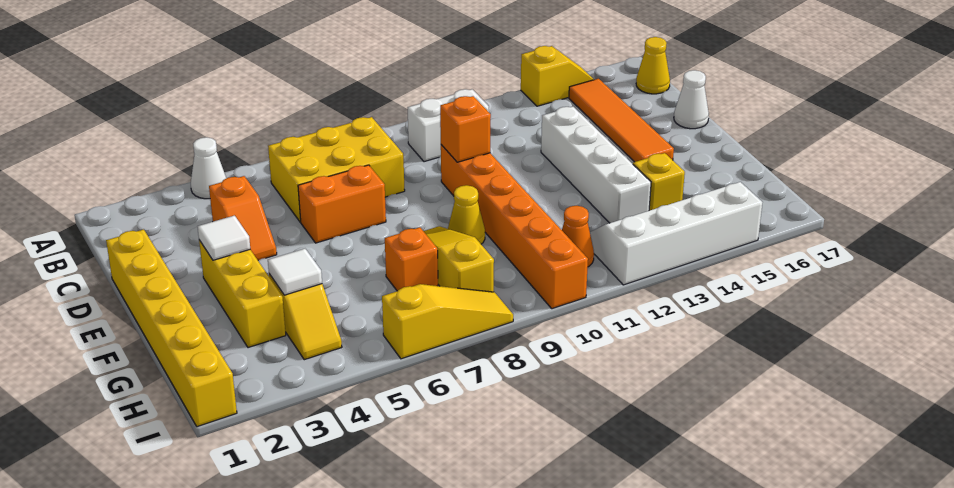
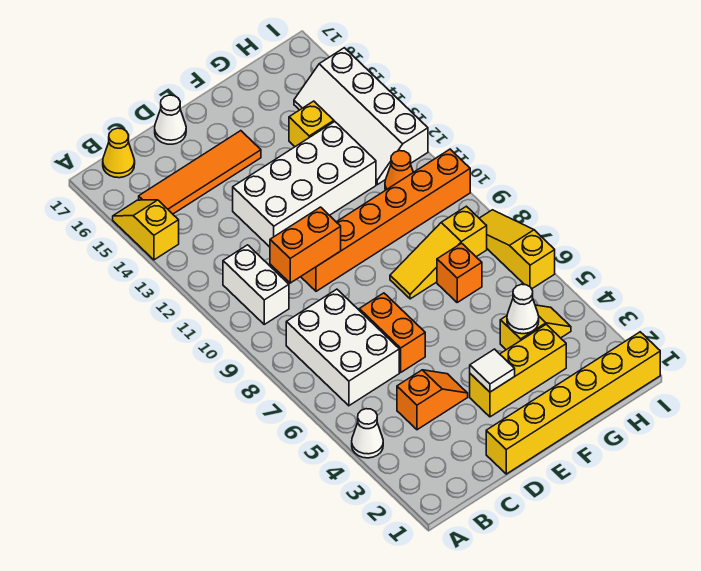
yellow brick B6:C8 level 1 -> white brick B6:C8 level 1
orange brick D10 level 2 -> orange brick C10:D10 level 2
white brick D13:G13 level 1 -> white brick D12:G13 level 1
yellow cone F9 level 1 -> none
white tile G4 level 2 -> white cone G4 level 2

